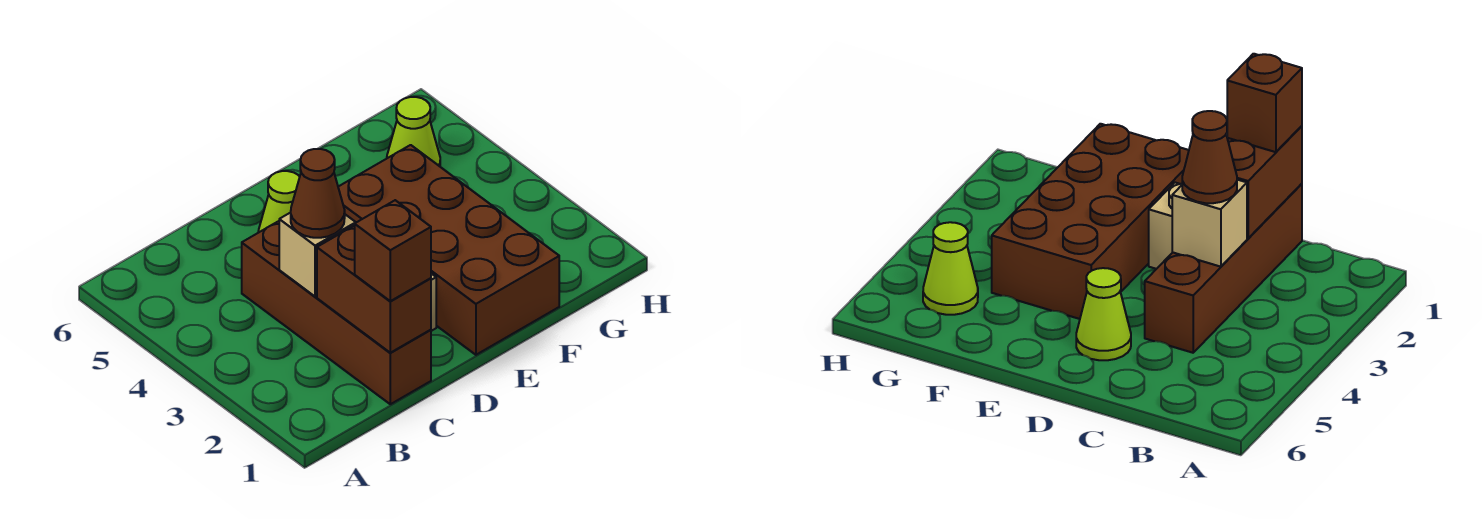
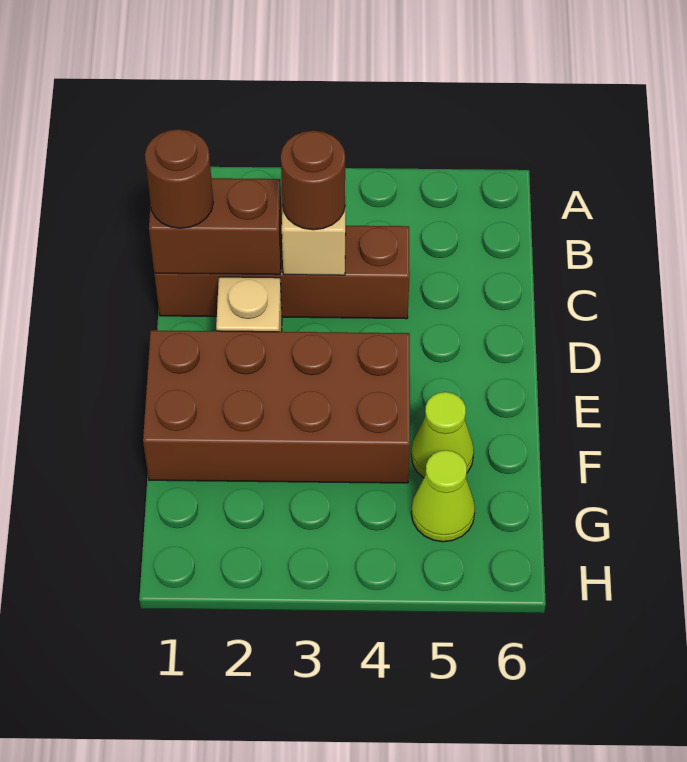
brown brick C1 level 3 -> brown round brick C1 level 3
brown cone C3 level 3 -> brown round brick C3 level 3
lime cone D5 level 1 -> lime cone F5 level 1

